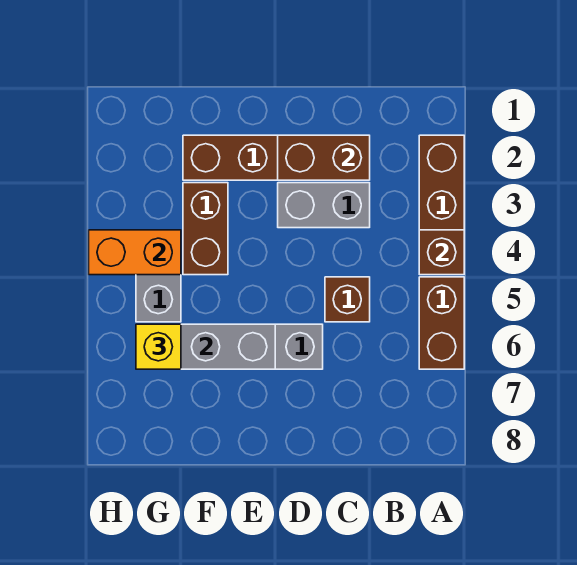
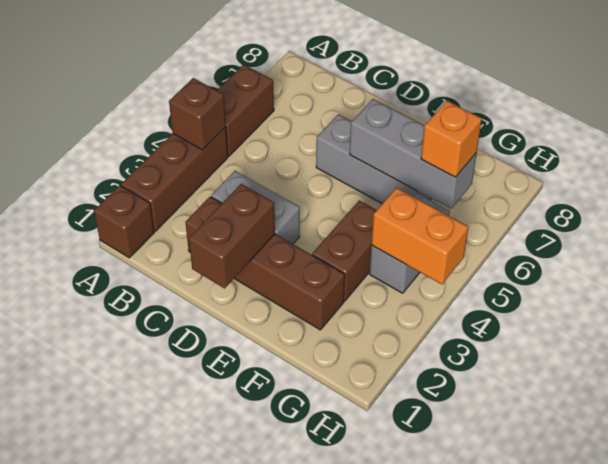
brown brick C2:D2 level 2 -> brown brick D1:D2 level 2
brown brick C5 level 1 -> brown brick A1 level 1
yellow brick G6 level 3 -> orange brick G6 level 3

